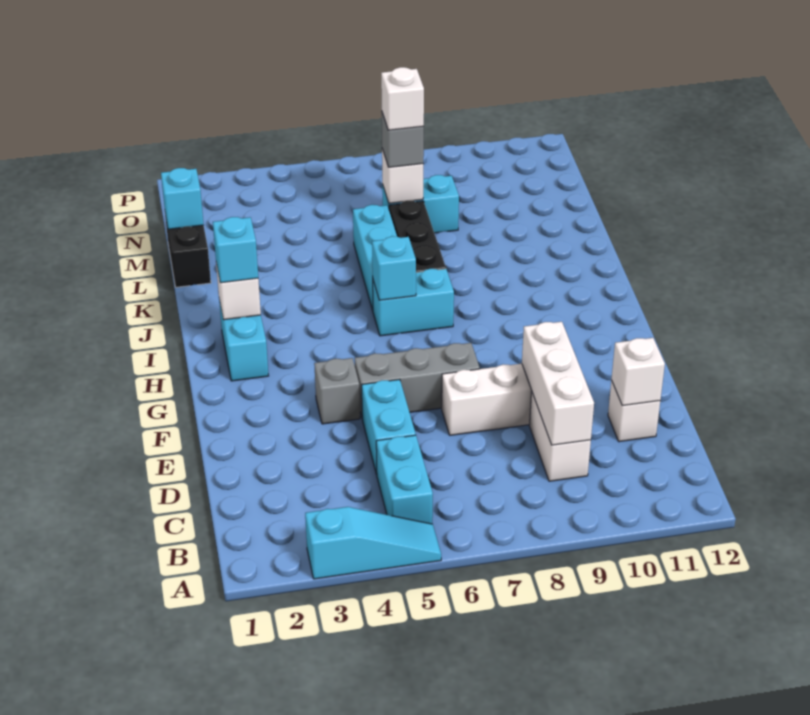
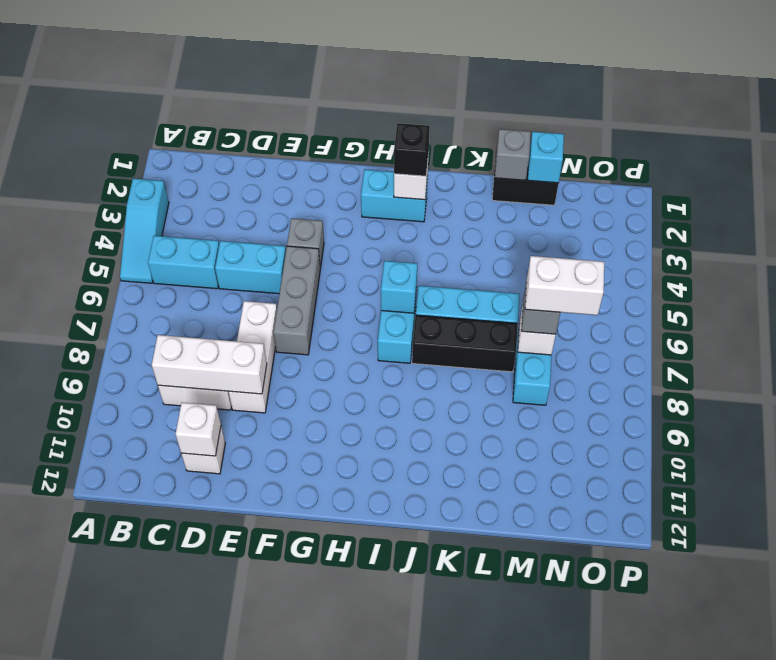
cyan brick I2 level 3 -> black brick I2 level 3
none -> grey brick L1 level 2
white brick M7 level 4 -> white brick M7:N7 level 4

